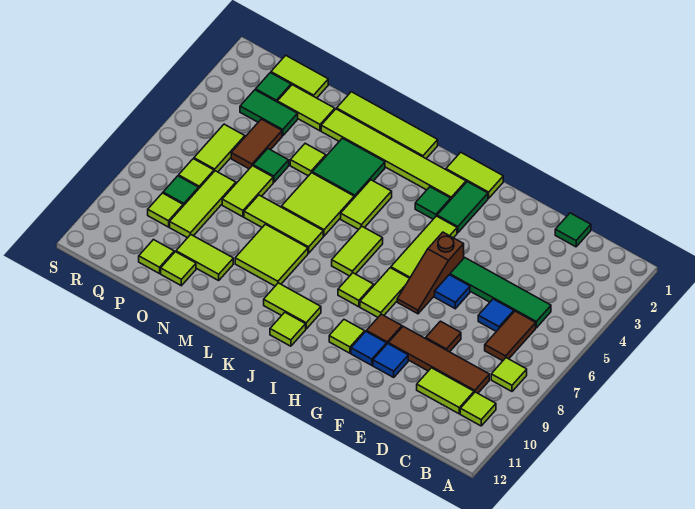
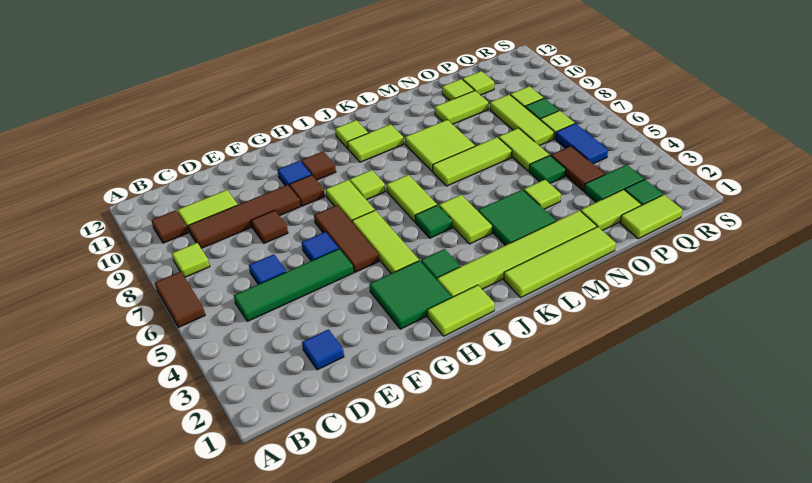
lime tile B10 level 1 -> brown tile B10 level 1
brown tile C6:C7 level 1 -> brown tile A6:A7 level 1
green tile D1 level 1 -> green tile J5 level 1
blue tile F10 level 1 -> blue tile D2 level 1
brown slope G5:G7 level 1 top 5 -> brown tile G5:G7 level 1
green tile H2:H3 level 1 -> green tile G2:H3 level 1
lime tile H10 level 1 -> brown tile H10 level 1
lime tile L5:M6 level 1 -> none
lime tile Q5:Q6 level 1 -> blue tile Q5:Q6 level 1

